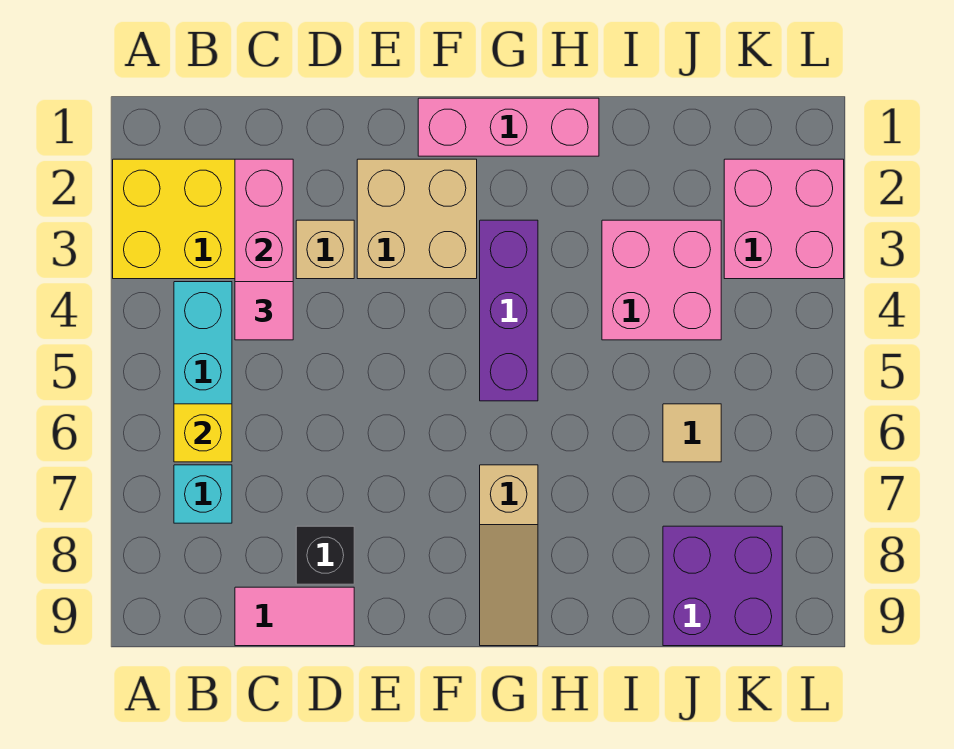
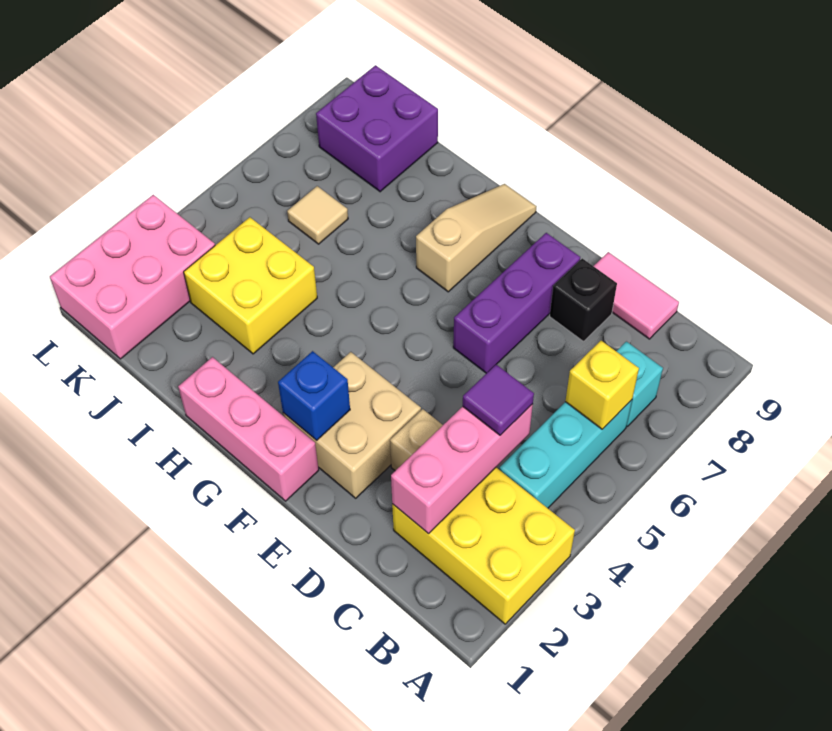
pink tile C4 level 3 -> purple tile C4 level 3
none -> blue brick F2 level 2
purple brick G3:G5 level 1 -> purple brick E6:E8 level 1
pink brick I3:J4 level 1 -> yellow brick I3:J4 level 1
pink brick K2:L3 level 1 -> pink brick K1:L3 level 1

